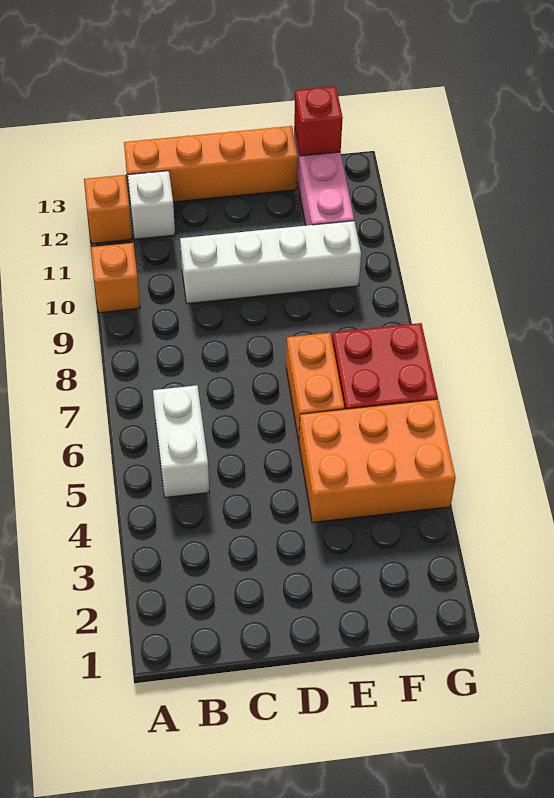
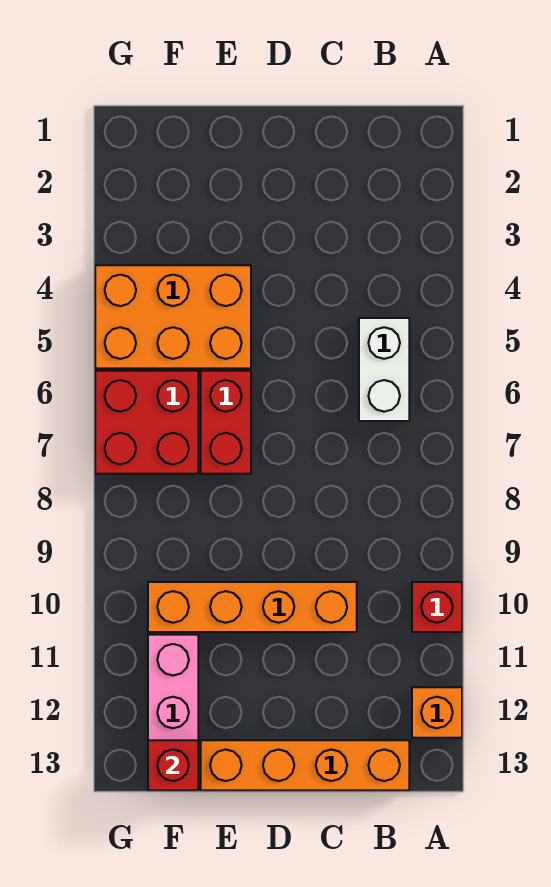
orange brick A10 level 1 -> red brick A10 level 1
white brick B12 level 1 -> none
white brick C10:F10 level 1 -> orange brick C10:F10 level 1
orange brick E6:E7 level 1 -> red brick E6:E7 level 1

